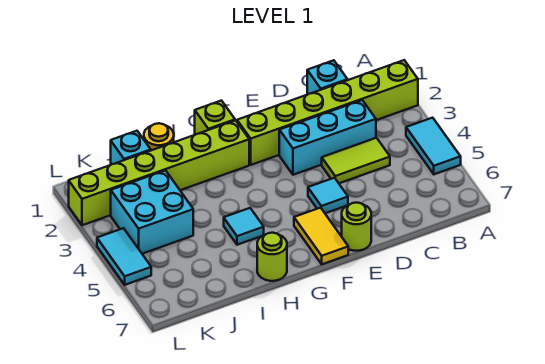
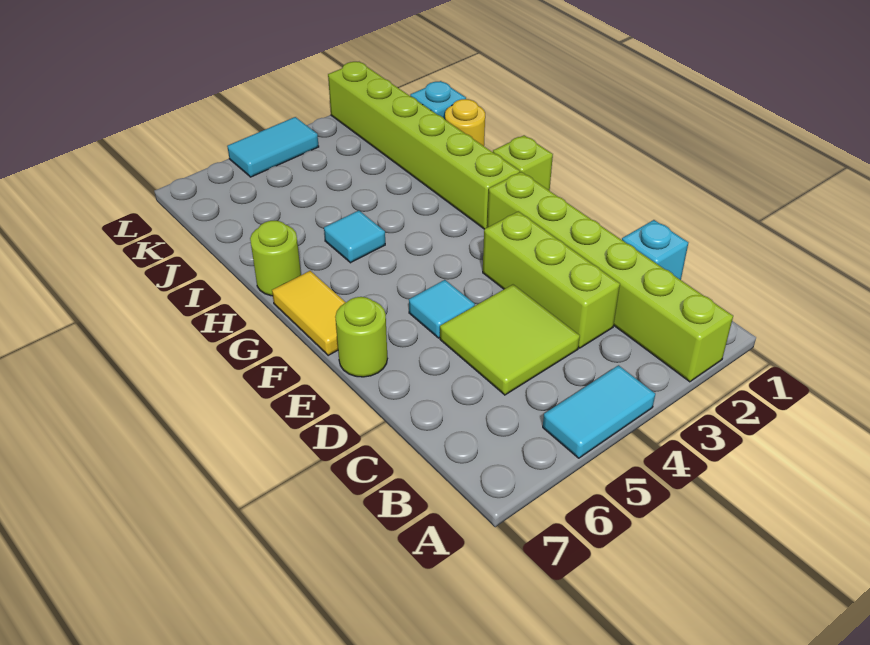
cyan brick C3:E3 level 1 -> lime brick C3:E3 level 1
lime tile C4:D4 level 1 -> lime tile C4:D5 level 1
yellow tile F6:F7 level 1 -> yellow tile F7:G7 level 1
cyan brick J3:K4 level 1 -> none

